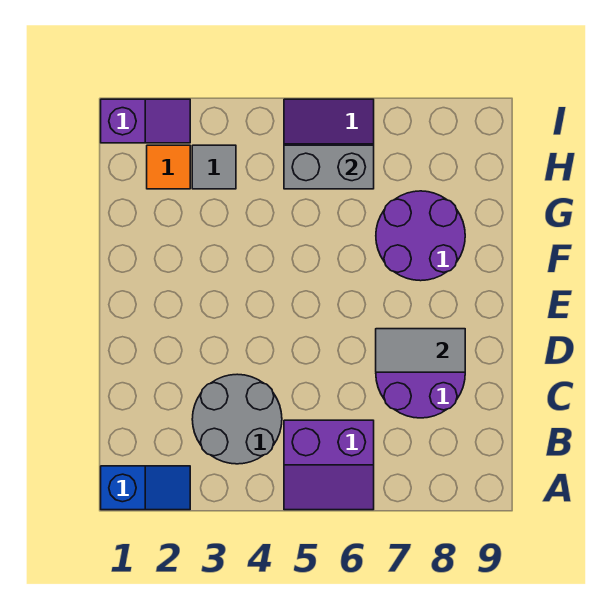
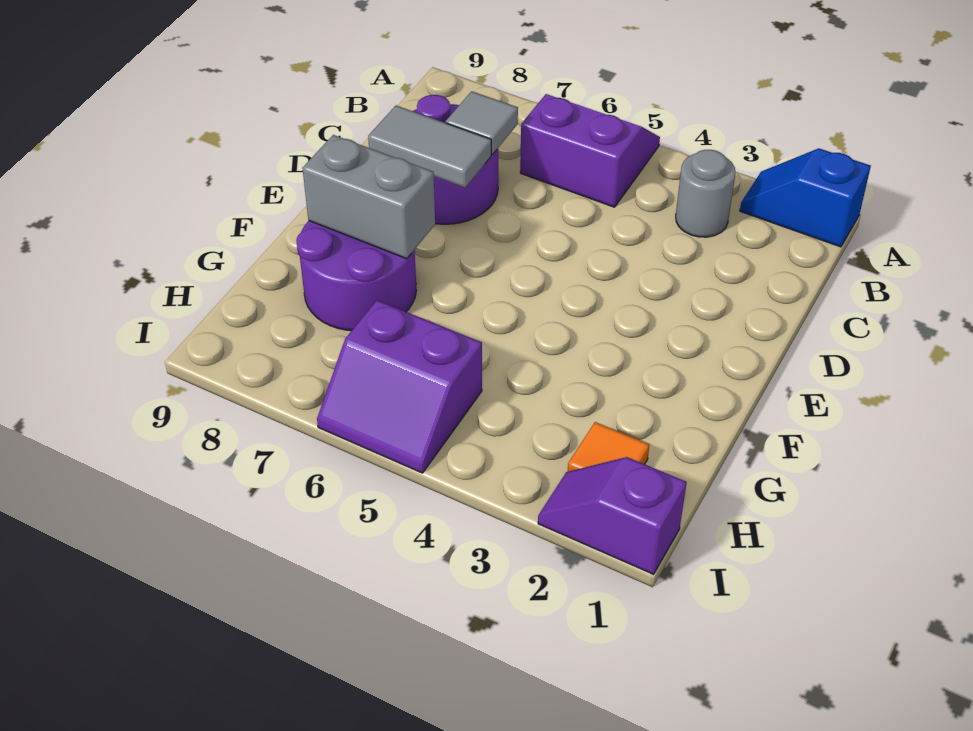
grey round brick B3:C4 level 1 -> grey round brick B3 level 1
grey tile H3 level 1 -> grey tile C7 level 2
grey brick H5:H6 level 2 -> grey brick F7:F8 level 2

